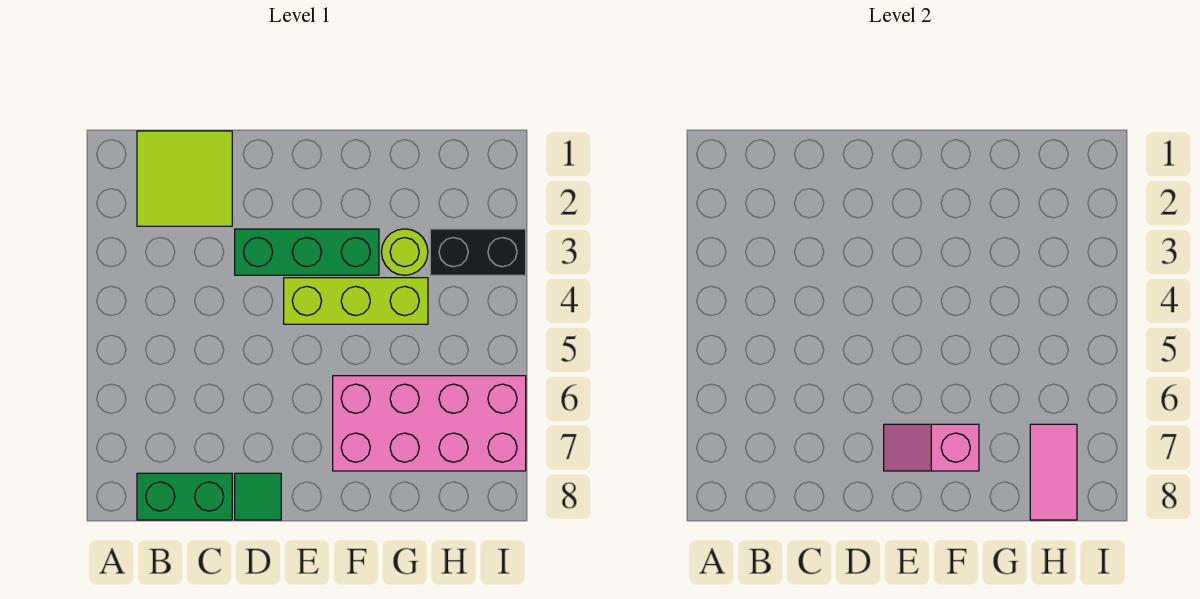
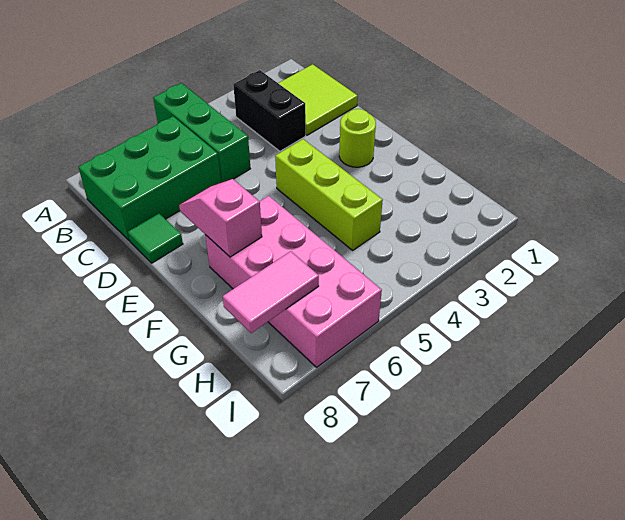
green brick B8:C8 level 1 -> green brick B6:C8 level 1
green brick D3:F3 level 1 -> green brick A5:C5 level 1
lime round brick G3 level 1 -> lime round brick E2 level 1
black brick H3:I3 level 1 -> black brick B3:C3 level 1

